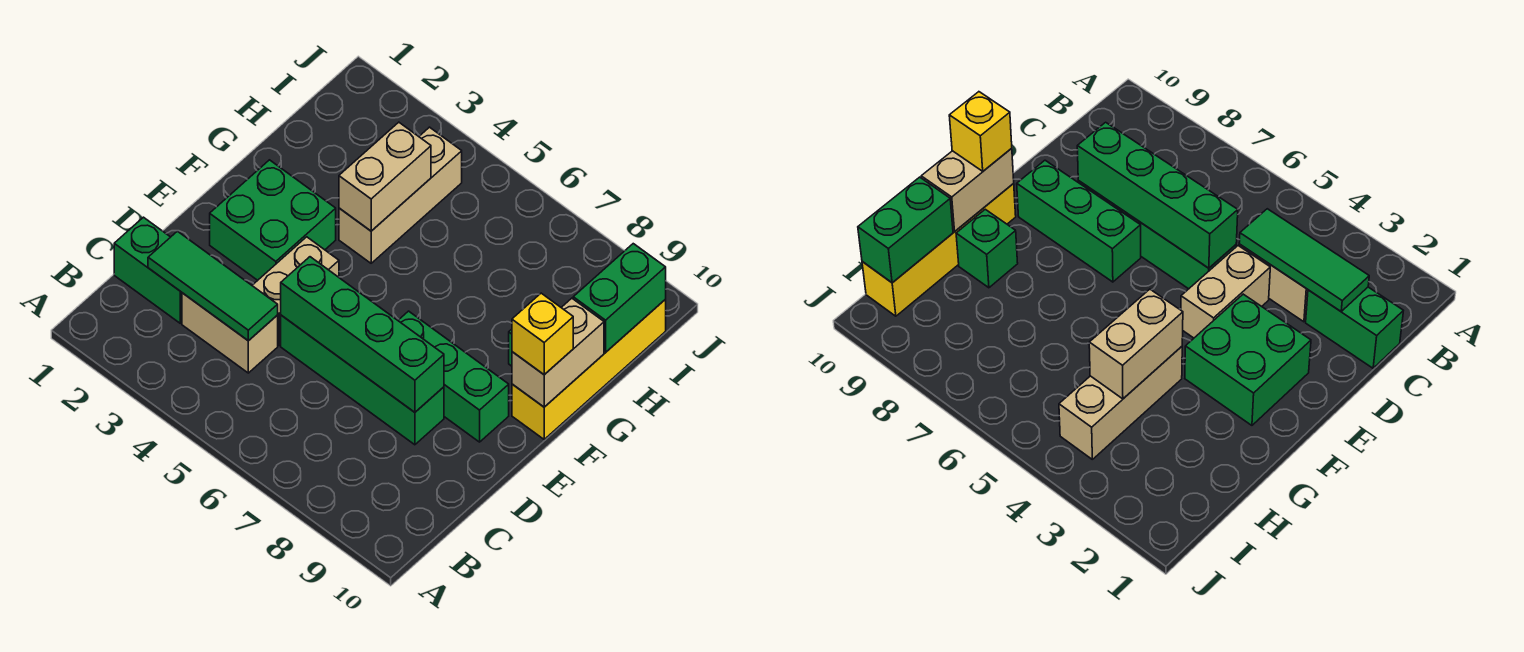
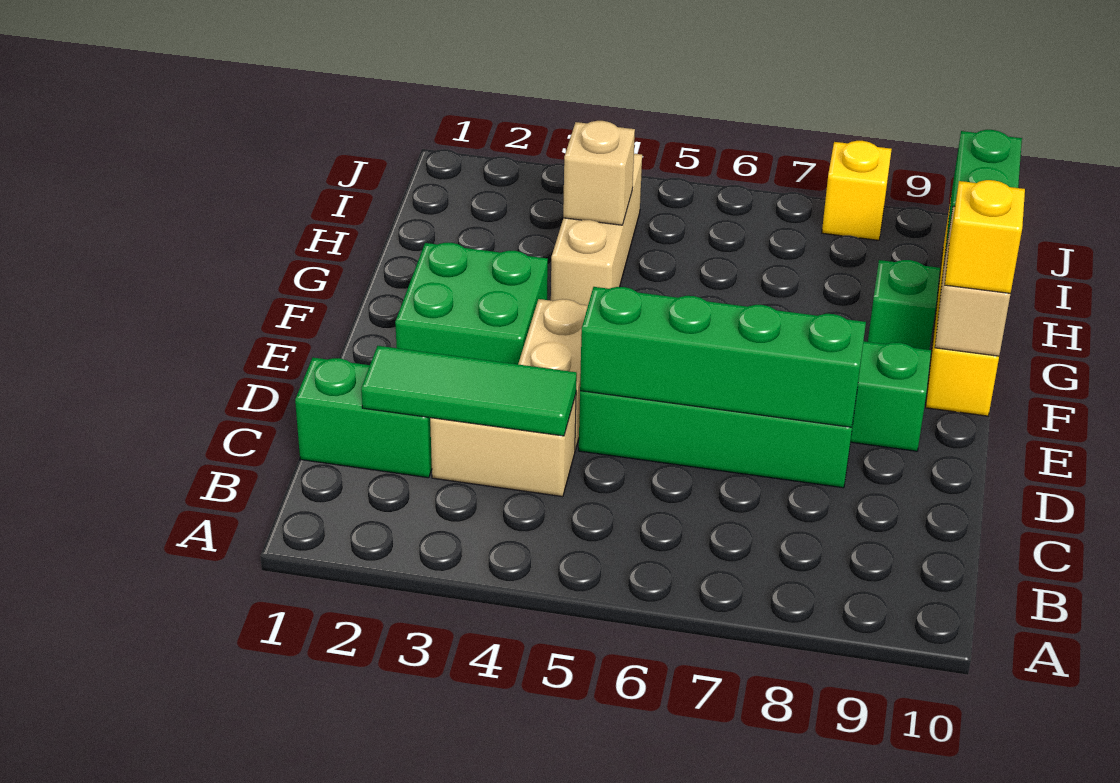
tan brick G4:H4 level 2 -> tan brick H4 level 2
none -> yellow brick J8 level 1

